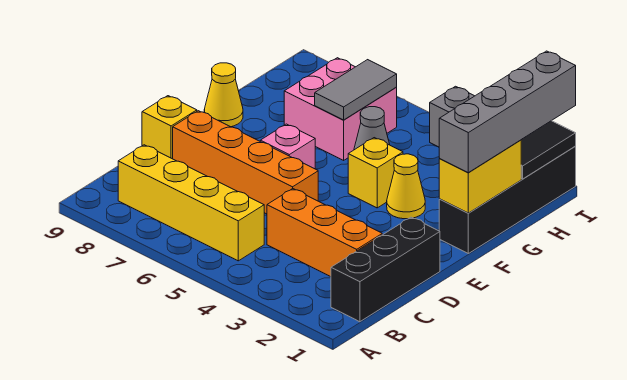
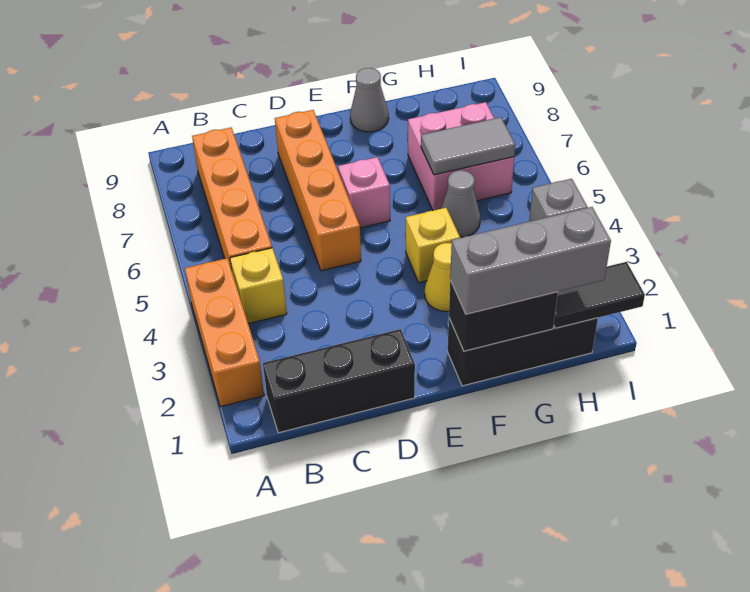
yellow brick B5:B8 level 1 -> orange brick B5:B8 level 1
orange brick C2:C4 level 1 -> orange brick A2:A4 level 1
yellow brick D9 level 1 -> yellow brick B4 level 1
black brick F1:I1 level 1 -> black brick F1:H1 level 1
yellow brick F1:G1 level 2 -> black brick F1:G1 level 2
grey brick F1:I1 level 3 -> grey brick F1:H1 level 3
yellow cone F9 level 1 -> grey cone F9 level 1

